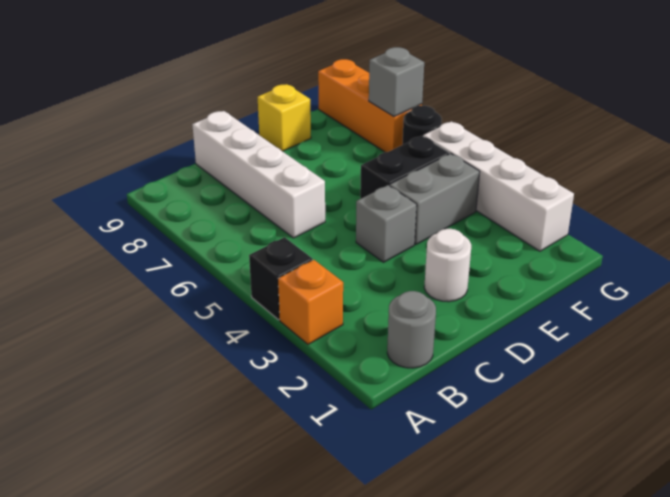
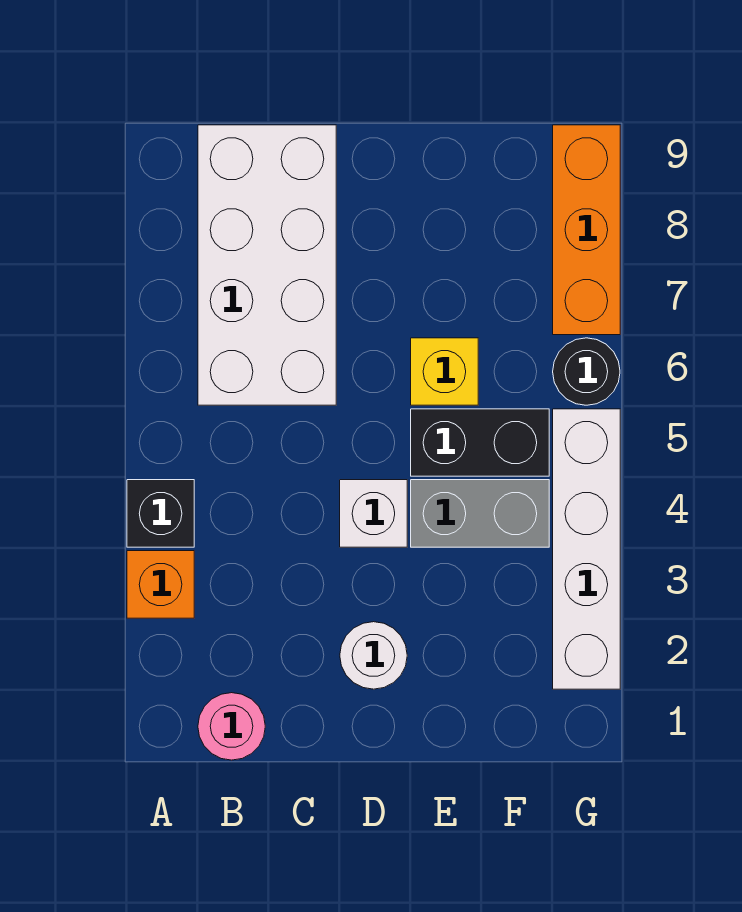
grey round brick B1 level 1 -> pink round brick B1 level 1
white brick C6:C9 level 1 -> white brick B6:C9 level 1
grey brick D4 level 1 -> white brick D4 level 1
yellow brick E9 level 1 -> yellow brick E6 level 1
grey brick G7 level 2 -> none

